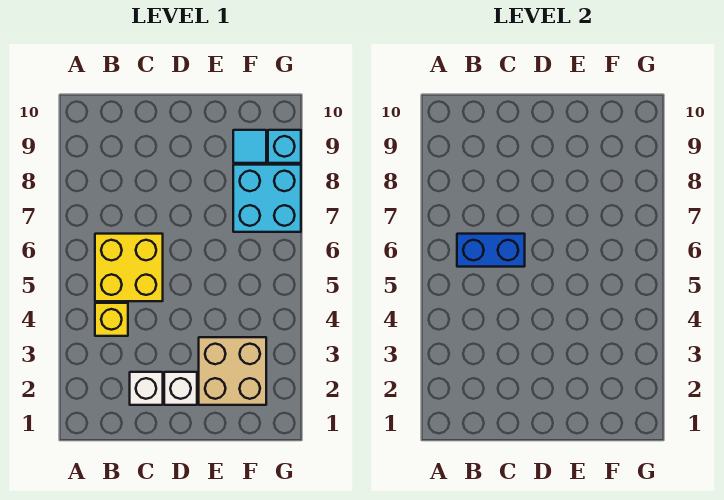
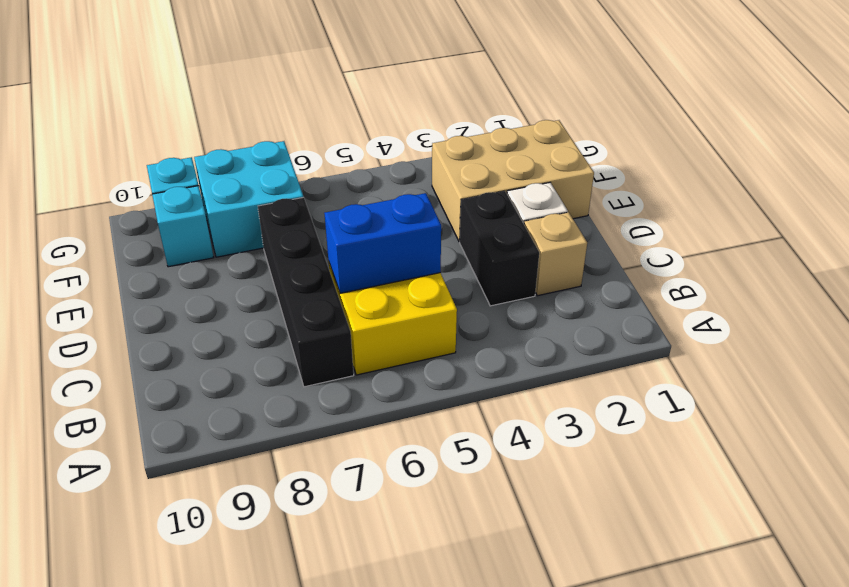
yellow brick B4 level 1 -> none
blue brick B6:C6 level 2 -> blue brick C5:C6 level 2
none -> black brick B7:E7 level 1
white brick C2 level 1 -> tan brick C2 level 1
none -> black brick C3:D3 level 1
tan brick E2:F3 level 1 -> tan brick E1:F3 level 1
cyan tile F9 level 1 -> cyan brick F9 level 1

